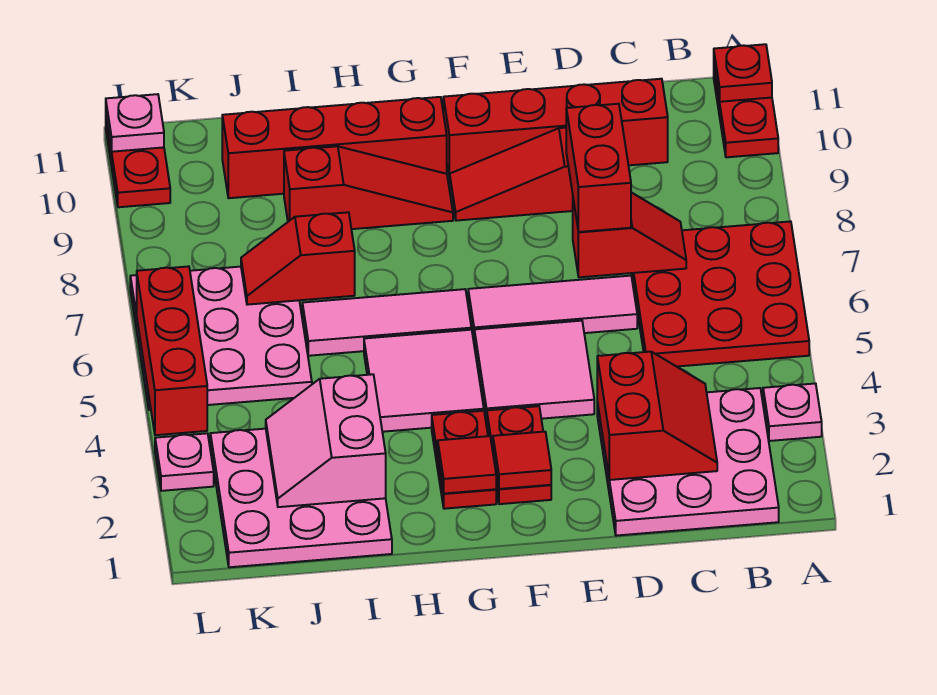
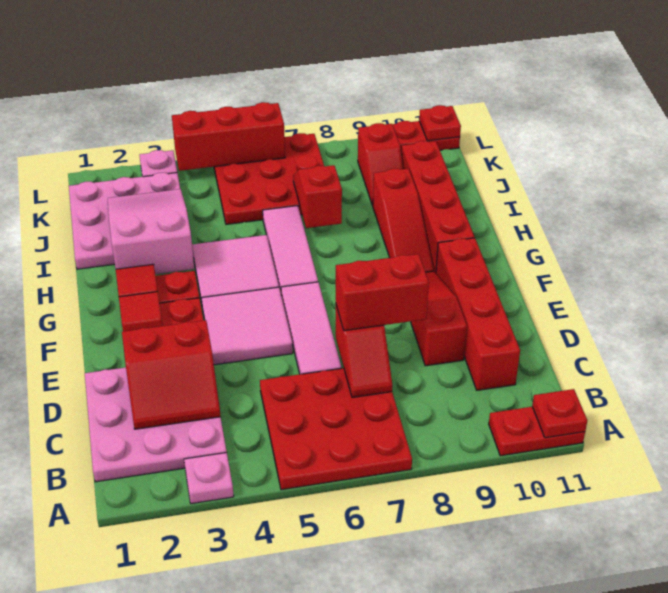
pink slope I2:J3 level 2 top I -> pink slope H2:J3 level 2 top H
pink plate J5:L7 level 1 -> red plate J5:L7 level 1
none -> red slope J9:K9 level 1 top K
pink plate L11 level 2 -> red plate L11 level 2

